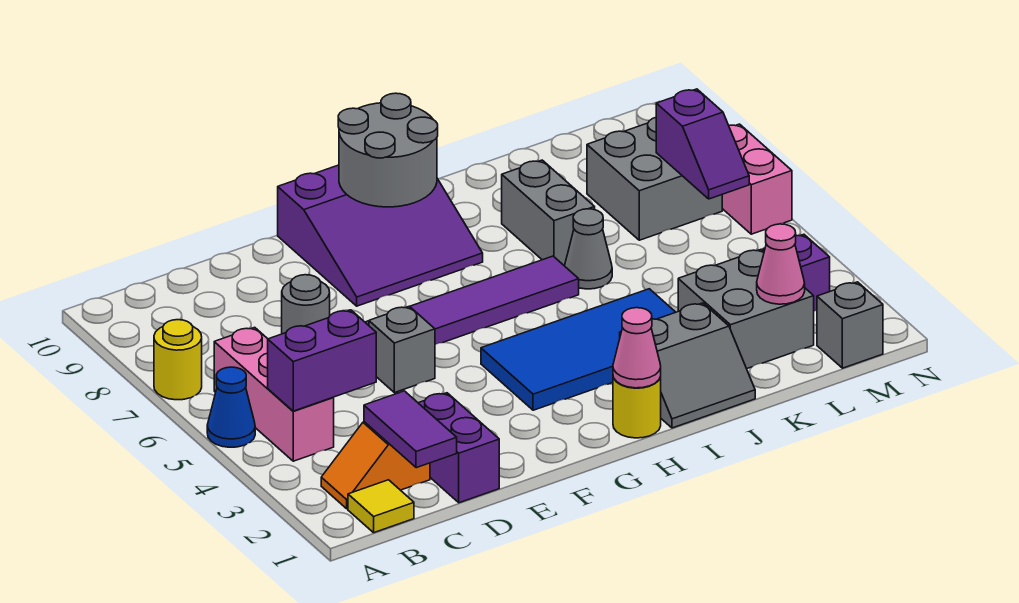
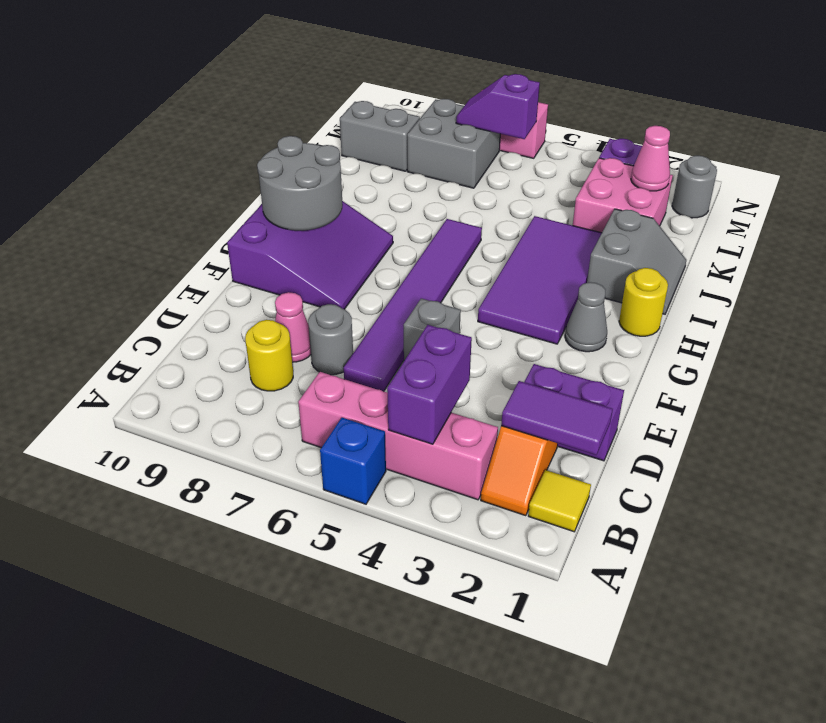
blue cone A5 level 1 -> blue brick A5 level 1
yellow round brick A7 level 1 -> yellow round brick C8 level 1
pink brick B4:B6 level 1 -> pink brick B3:B6 level 1
blue tile G3:J4 level 1 -> purple tile G3:J4 level 1
pink cone H1 level 2 -> pink cone D8 level 1
grey cone J6 level 1 -> grey cone G2 level 1
grey brick J7:J8 level 1 -> grey brick L9:L10 level 1
grey brick K2:L3 level 1 -> pink brick K2:L3 level 1
grey brick M1 level 1 -> grey round brick M1 level 1
purple slope M6:M7 level 2 top 7 -> purple slope M6:M7 level 2 top 6

